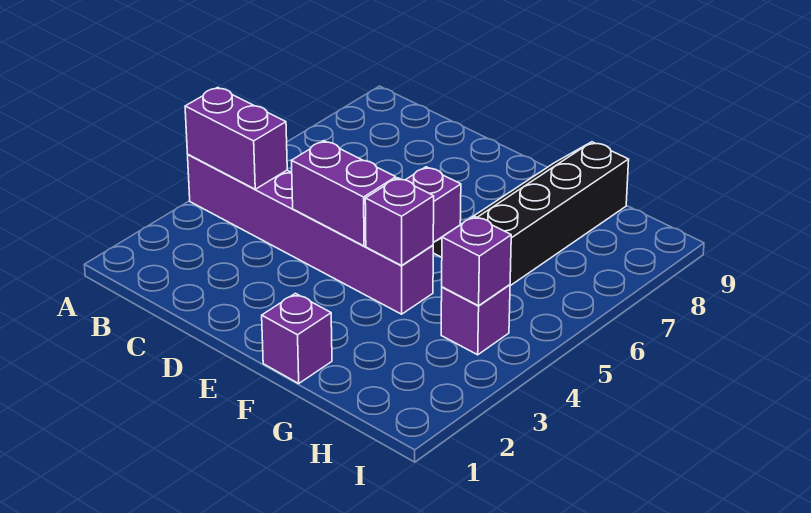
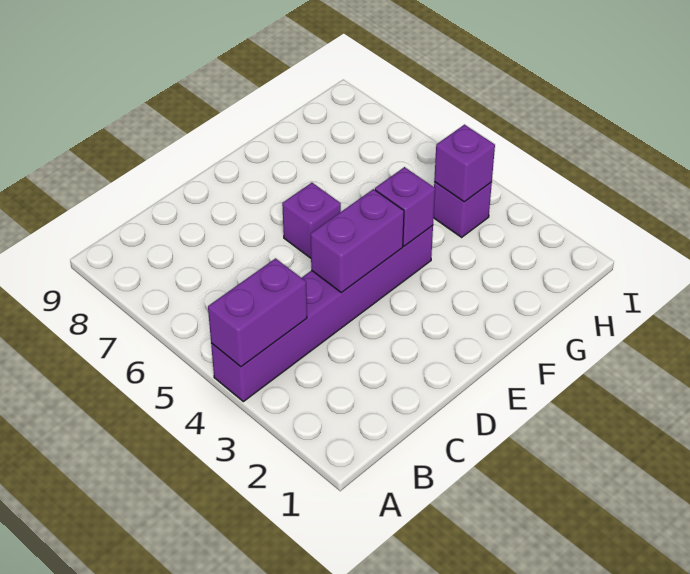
purple brick F1 level 1 -> none
black slope F6:G9 level 1 top G -> none

